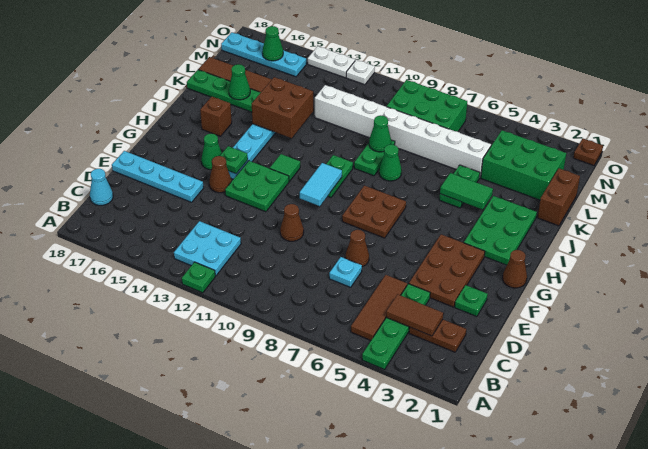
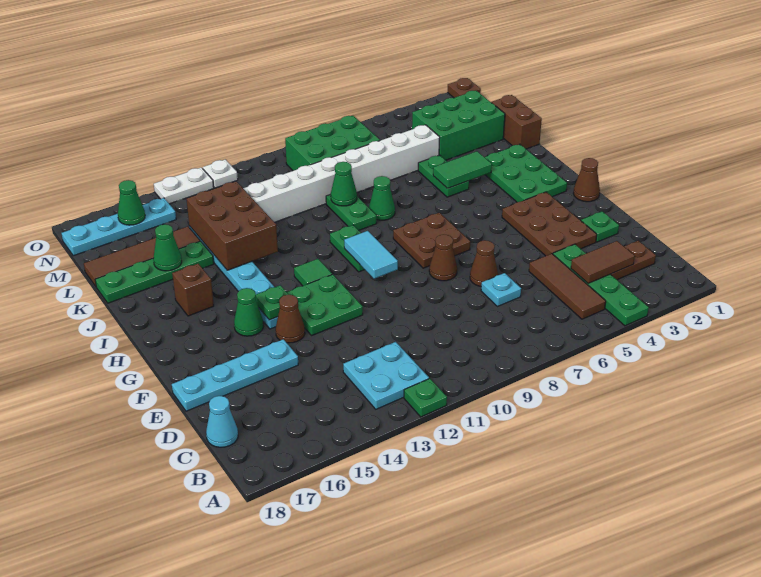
brown cone E10 level 1 -> brown cone F8 level 1
brown brick J13:K14 level 2 -> brown brick J13:L14 level 2

